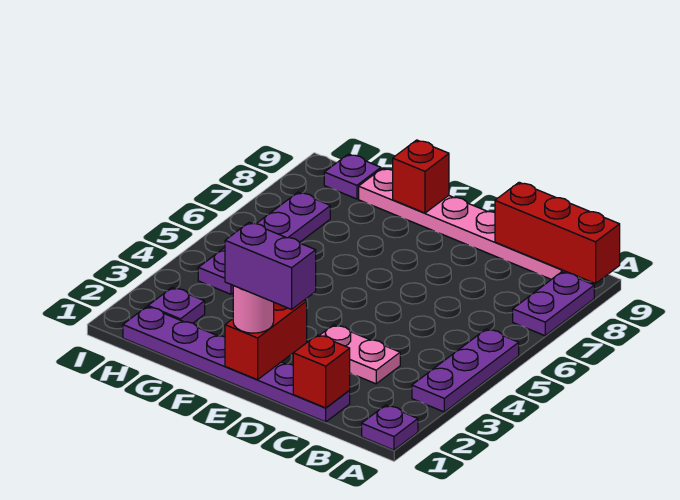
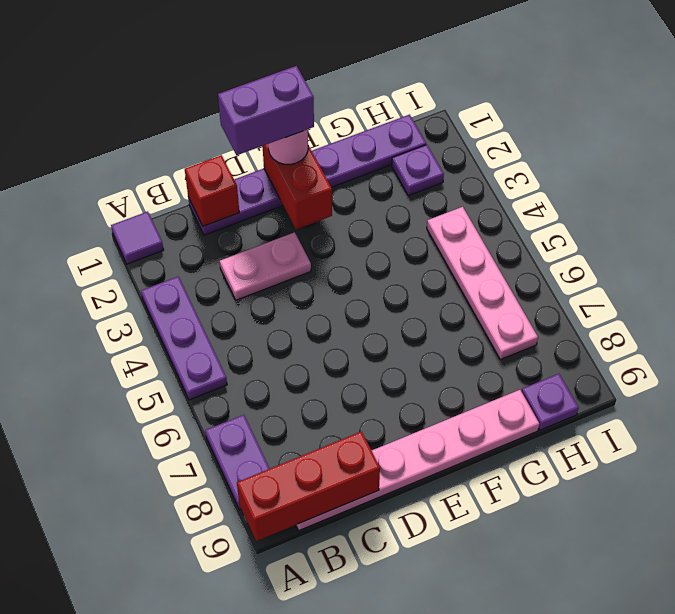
purple plate A1 level 1 -> purple tile A1 level 1
red brick F9 level 2 -> none
purple plate H4:H7 level 1 -> pink plate H4:H7 level 1

